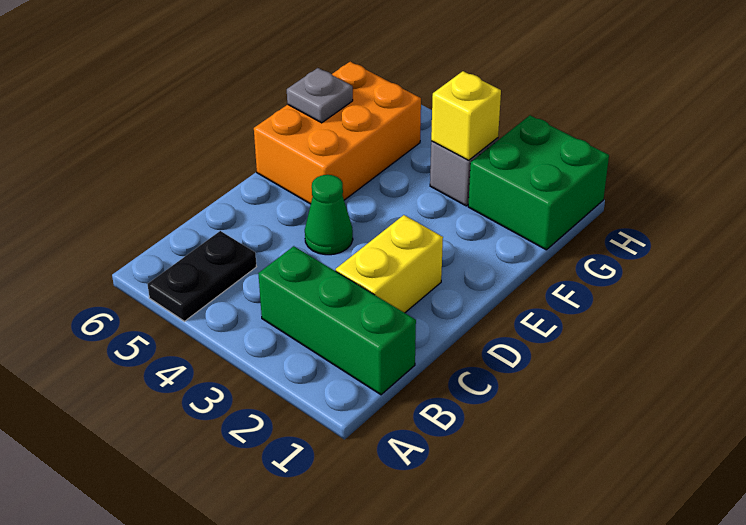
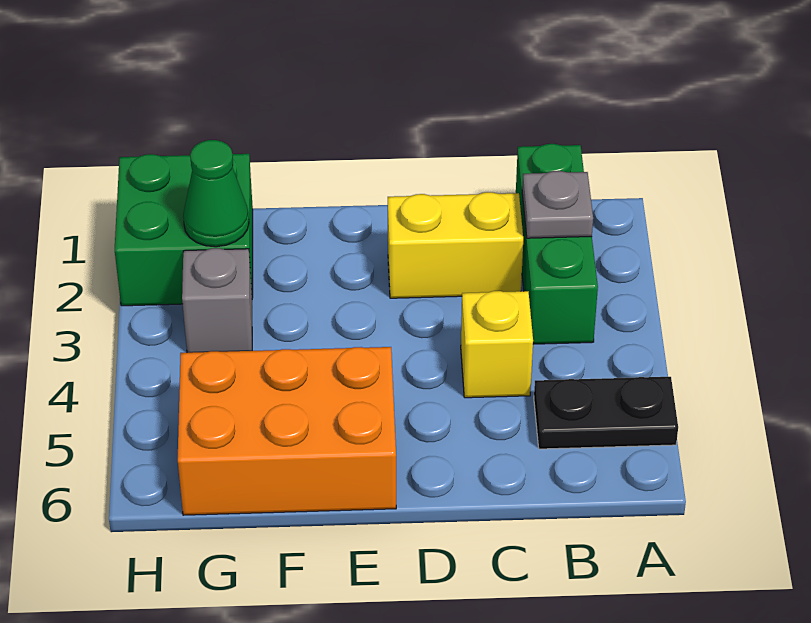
green cone D4 level 1 -> green cone G2 level 2
grey plate F6 level 2 -> grey plate B2 level 2
yellow brick G3 level 2 -> yellow brick C4 level 1

